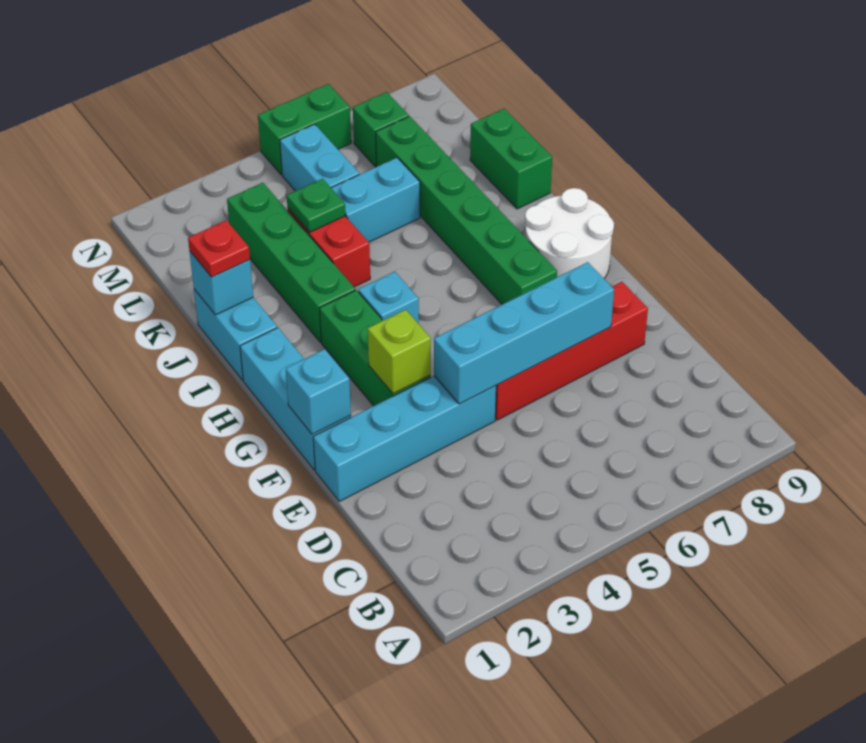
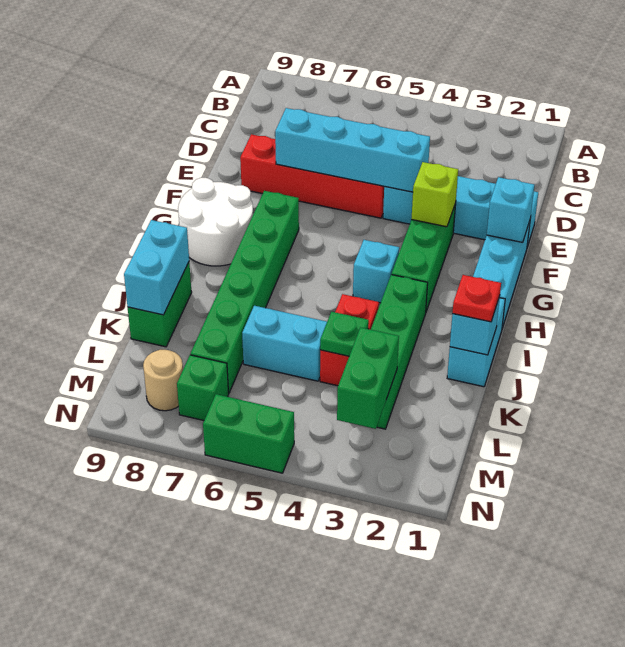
none -> green brick L3:M3 level 2
cyan brick L5:M5 level 1 -> cyan brick J9:K9 level 2
none -> tan round brick M8 level 1

